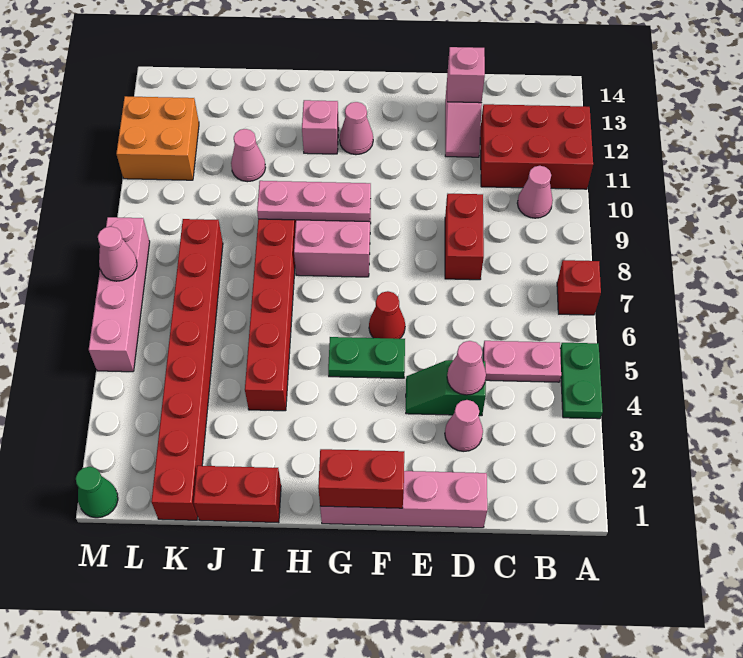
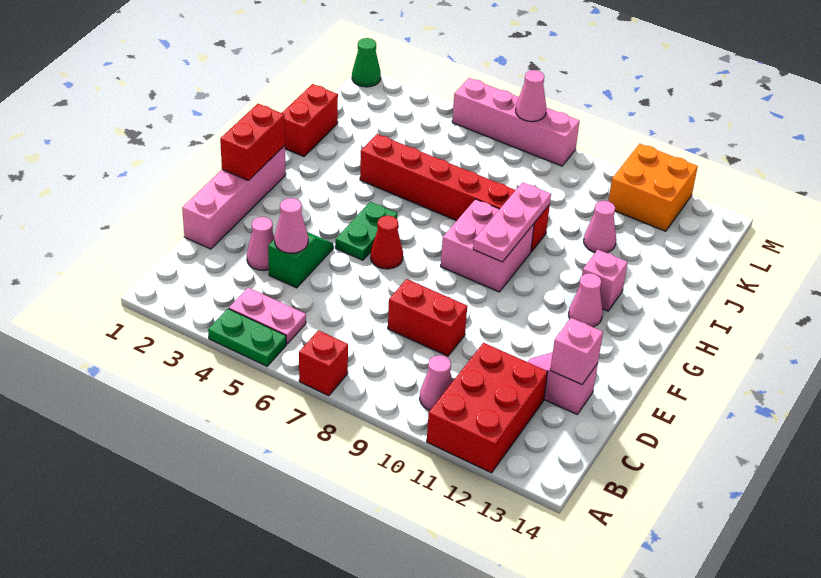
pink plate B5:C5 level 1 -> pink plate B4:B5 level 1
red brick K1:K8 level 1 -> none

